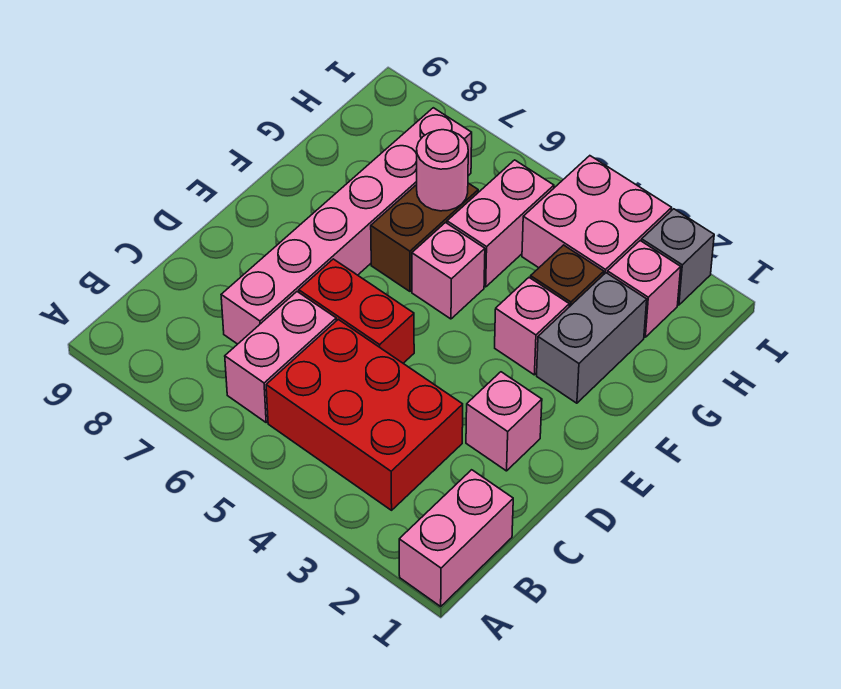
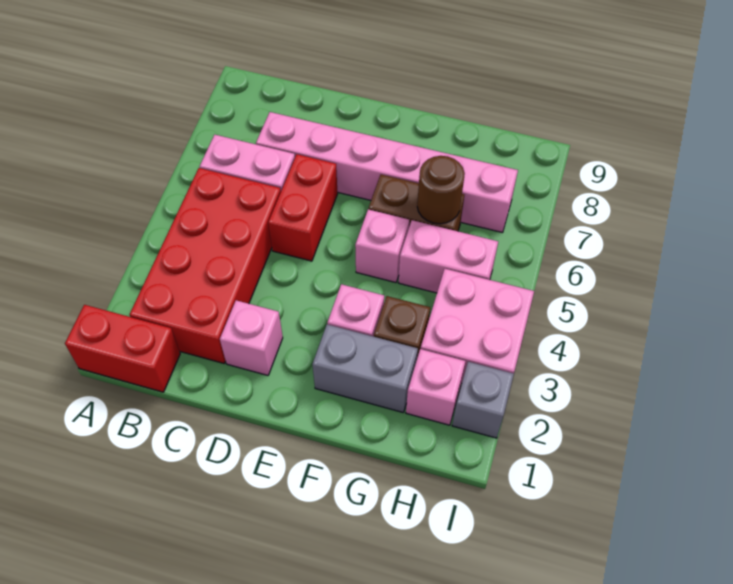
pink brick A1:B1 level 1 -> red brick A1:B1 level 1
red brick B3:C5 level 1 -> red brick B2:C5 level 1
pink round brick G6 level 2 -> brown round brick G6 level 2

